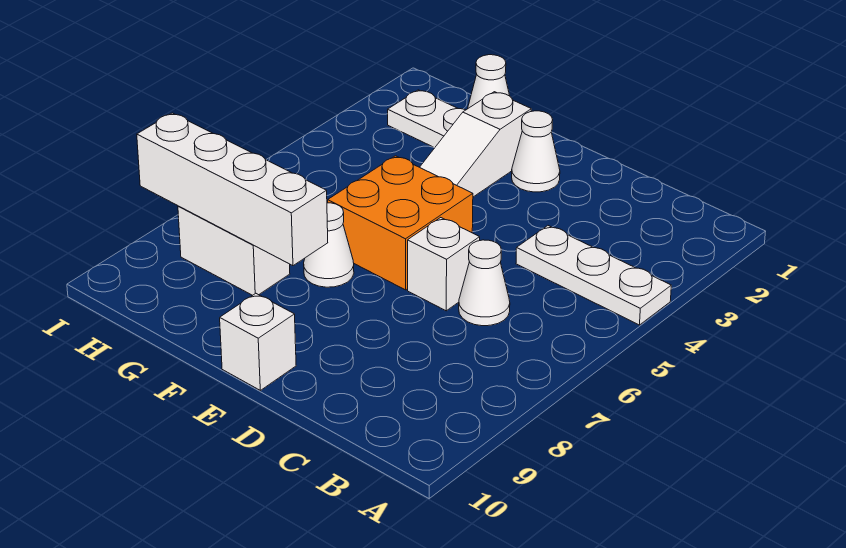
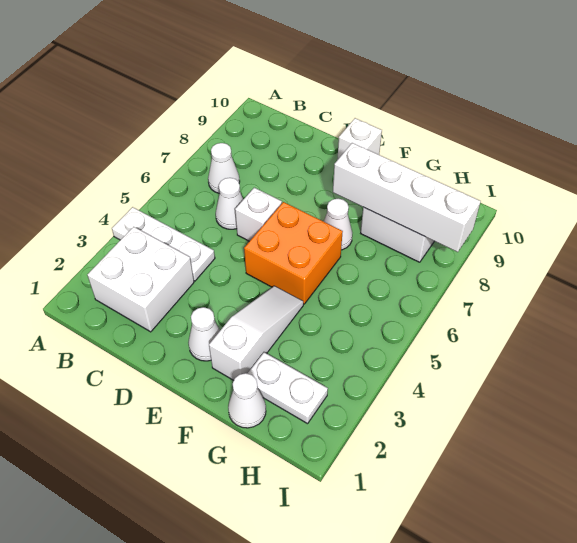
none -> white brick B2:C3 level 1
none -> white cone B7 level 1

